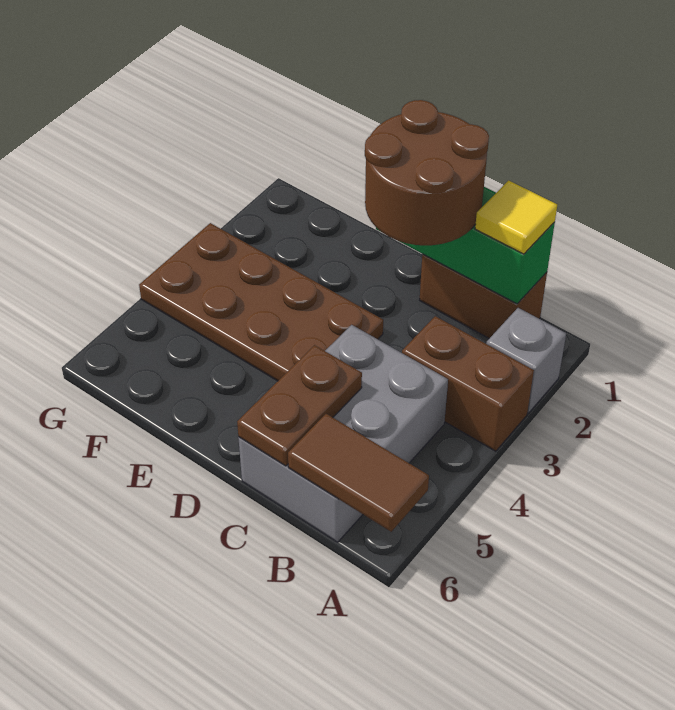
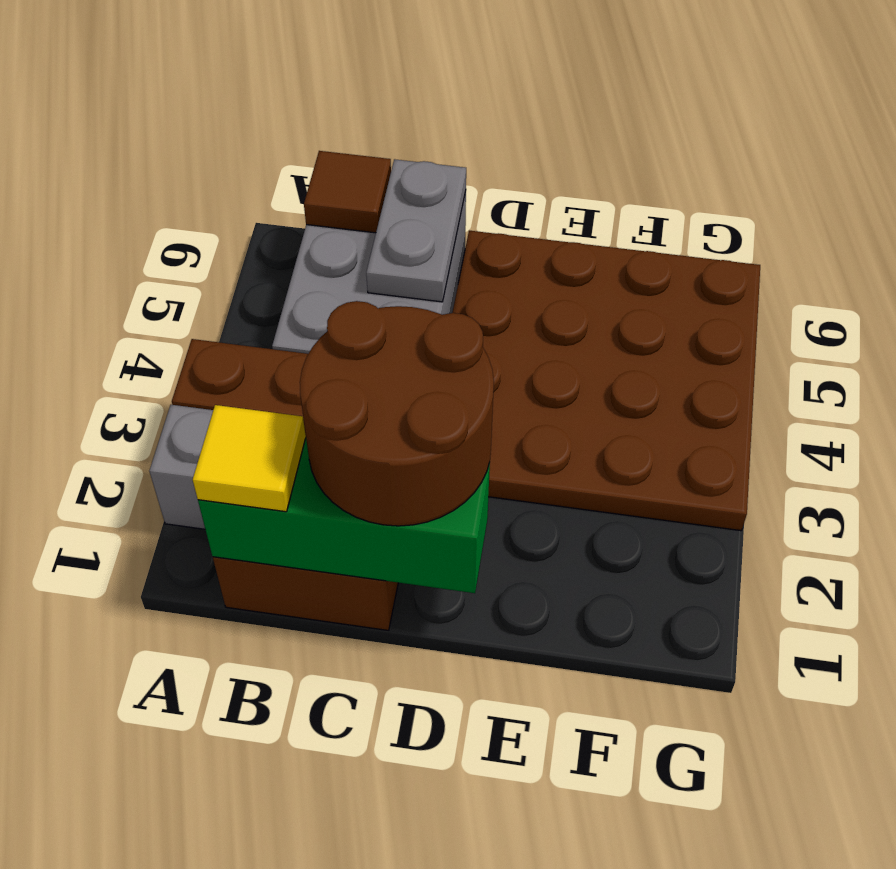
brown tile A6:B6 level 2 -> brown tile B6 level 2
brown plate C5:C6 level 2 -> grey plate C5:C6 level 2
brown plate D3:G4 level 1 -> brown plate D3:G6 level 1

